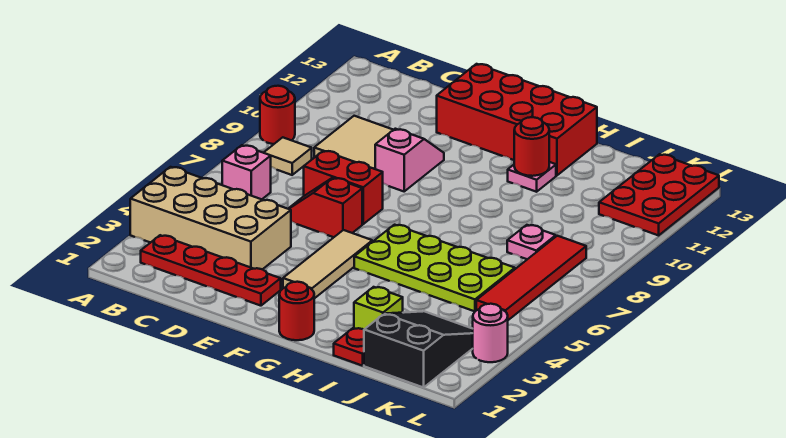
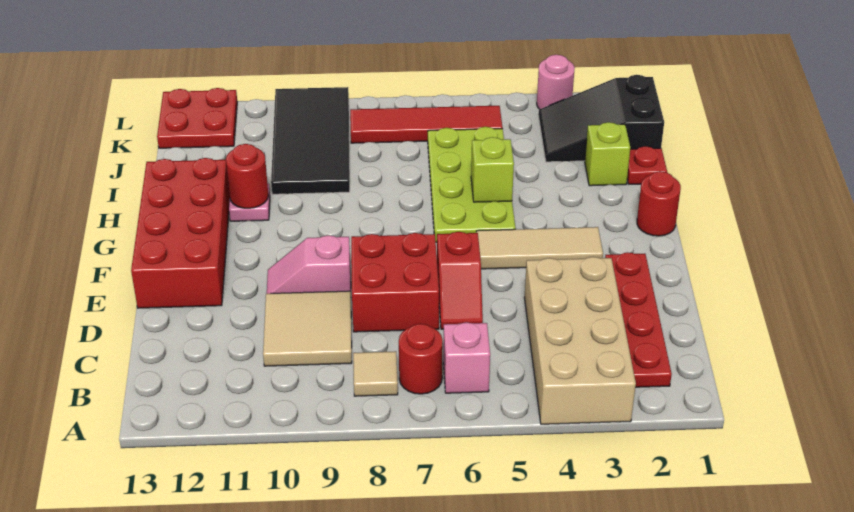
red round brick A9 level 1 -> red round brick B7 level 1
red brick D7:E7 level 1 -> red brick D7:E8 level 1
none -> lime brick H5 level 2
none -> black tile I9:L10 level 1
pink plate J8 level 1 -> none
red plate K11:L13 level 1 -> red plate K12:L13 level 1

